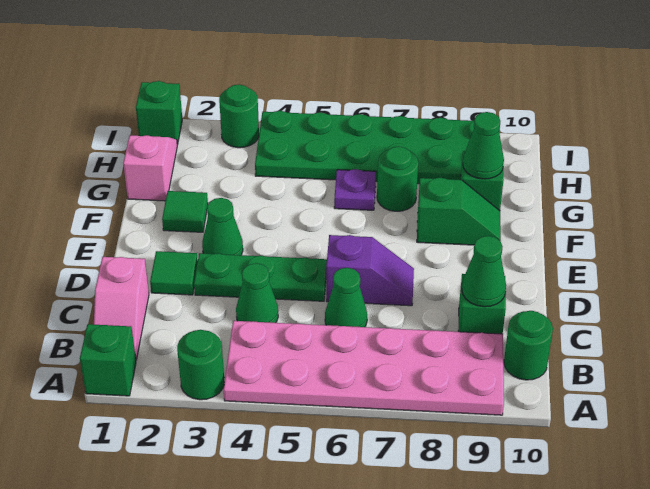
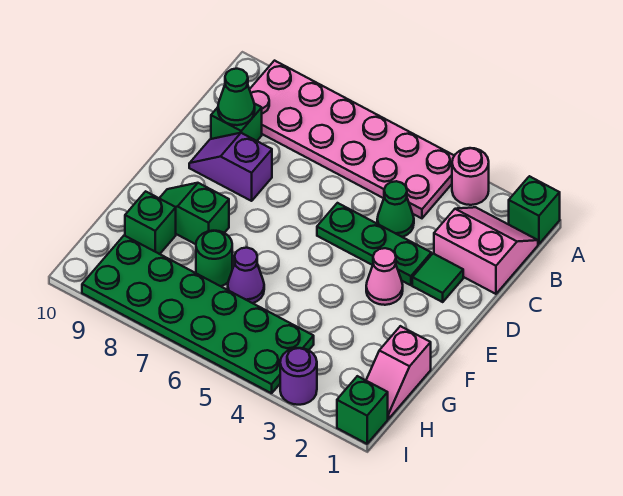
green round brick A3 level 1 -> pink round brick A3 level 1
pink slope B1:C1 level 1 top C -> pink slope B1:C2 level 1 top C
green round brick B10 level 1 -> none
green cone C6 level 1 -> none
purple slope D6:D7 level 1 top 6 -> purple slope D8:D9 level 1 top 8
green cone E3 level 1 -> pink cone E3 level 1
green tile F2 level 1 -> none
purple plate G6 level 1 -> purple cone G6 level 1
green cone G9 level 2 -> none
green round brick I3 level 1 -> purple round brick I3 level 1

